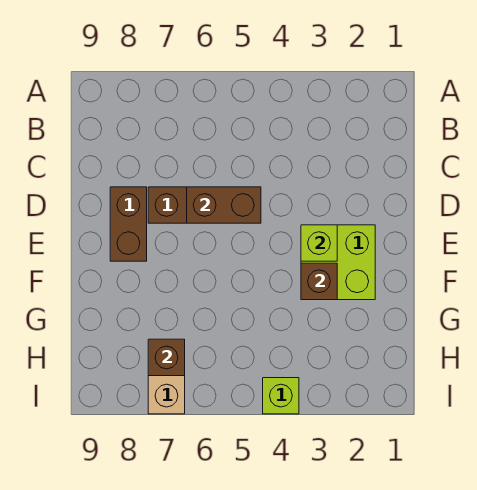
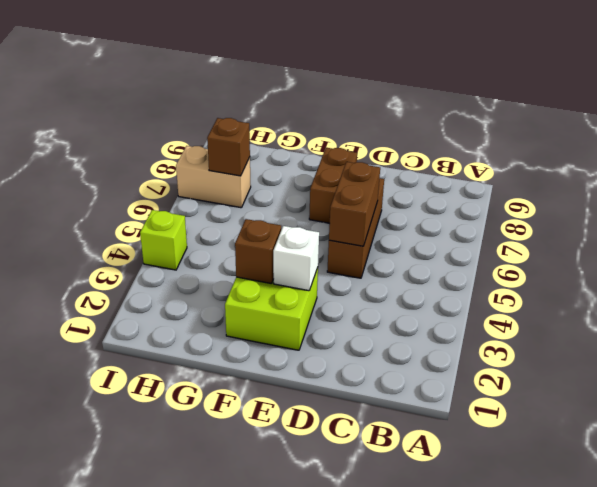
brown brick D8:E8 level 1 -> brown brick E7:E8 level 1
lime brick E3 level 2 -> white brick E3 level 2

